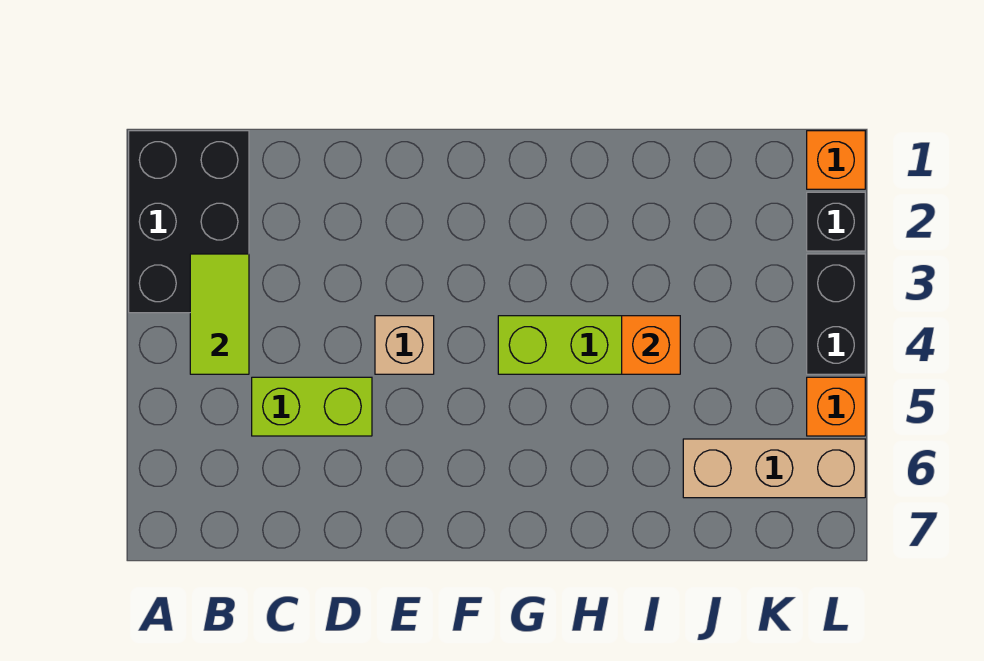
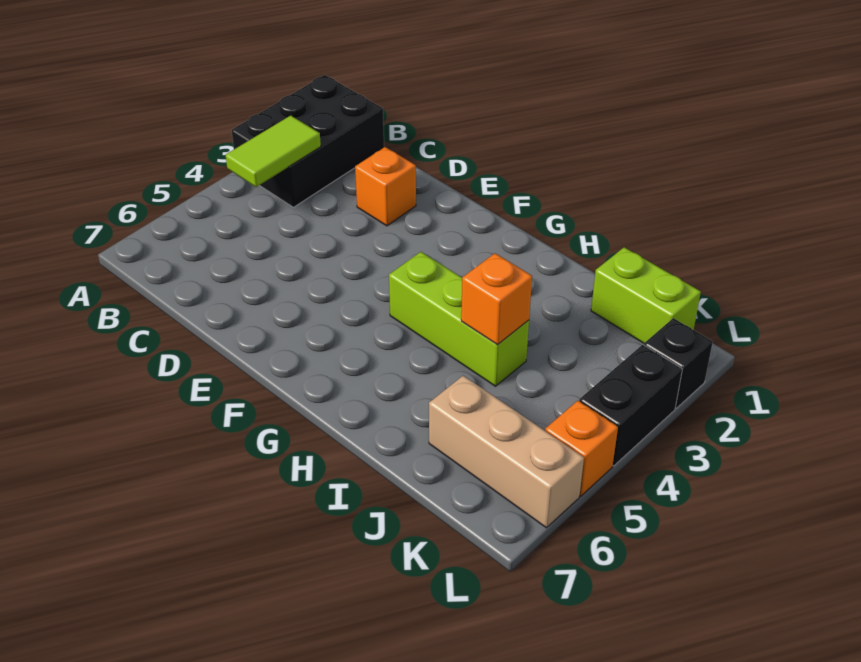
lime brick C5:D5 level 1 -> lime brick J1:K1 level 1
tan brick E4 level 1 -> none
orange brick L1 level 1 -> orange brick D2 level 1

